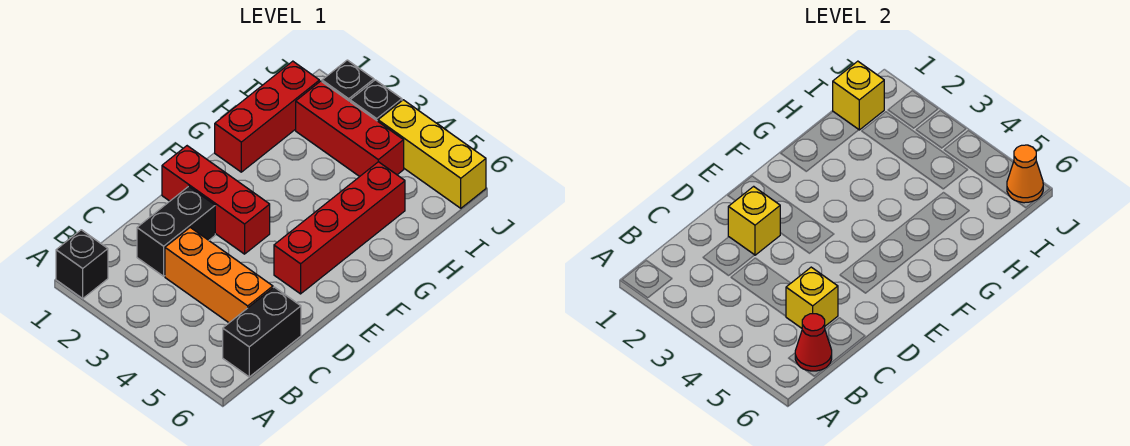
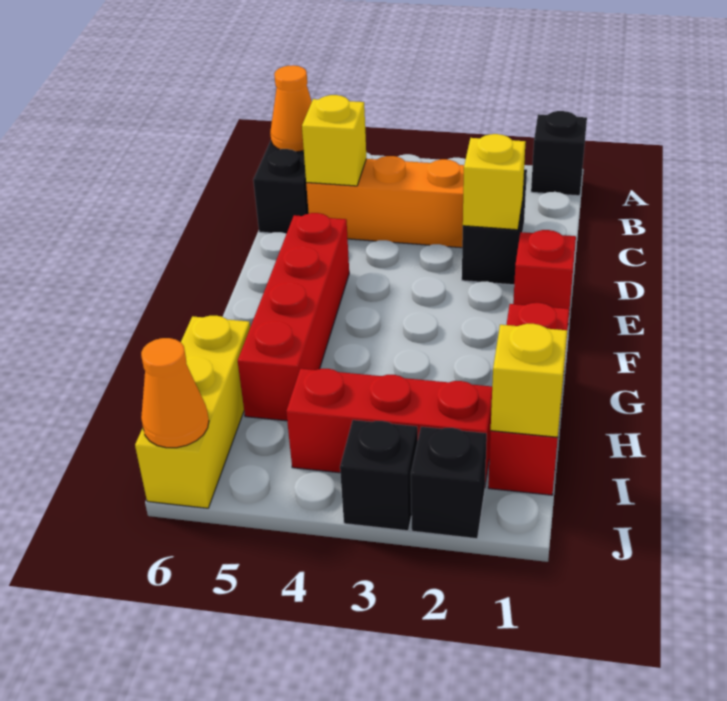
red cone B6 level 2 -> orange cone B6 level 2
red brick E1:E3 level 1 -> red brick E1 level 1
yellow brick J4:J6 level 1 -> yellow brick H6:J6 level 1

